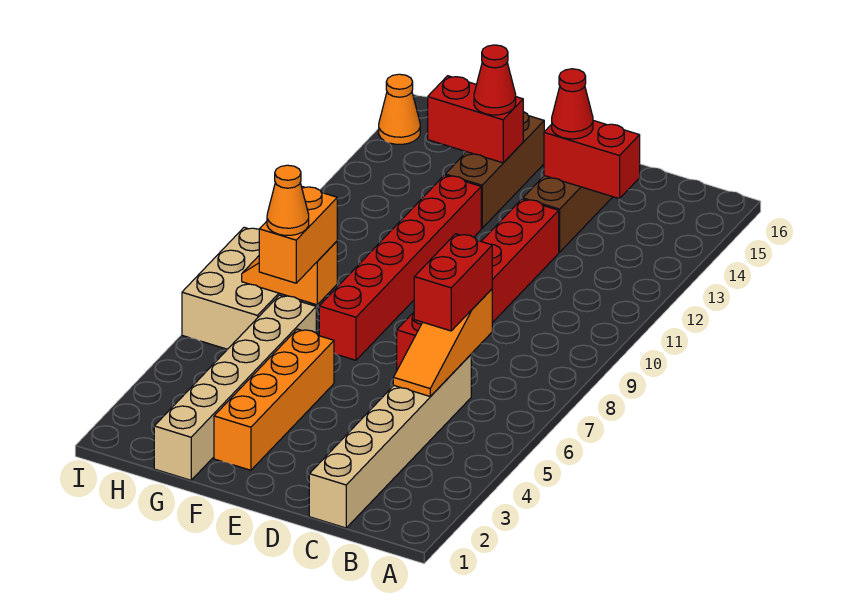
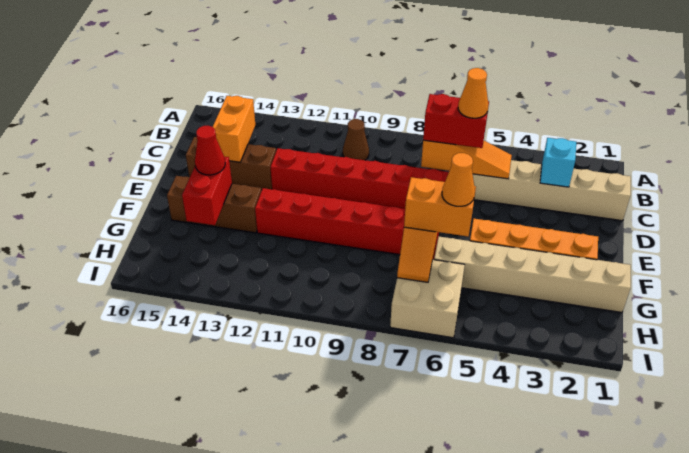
none -> brown cone B10 level 1
none -> cyan brick C3 level 2
red brick C14:D14 level 2 -> orange brick C14:D14 level 2
red cone D14 level 3 -> none
tan brick H6:I8 level 1 -> tan brick H6:I7 level 1
orange cone I15 level 1 -> orange cone C6 level 4

